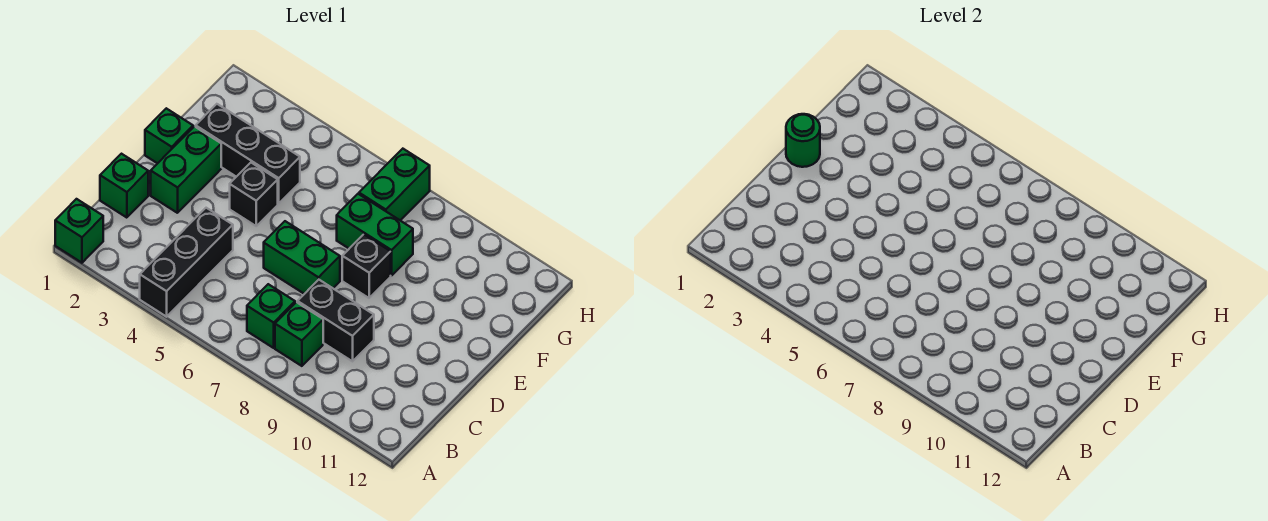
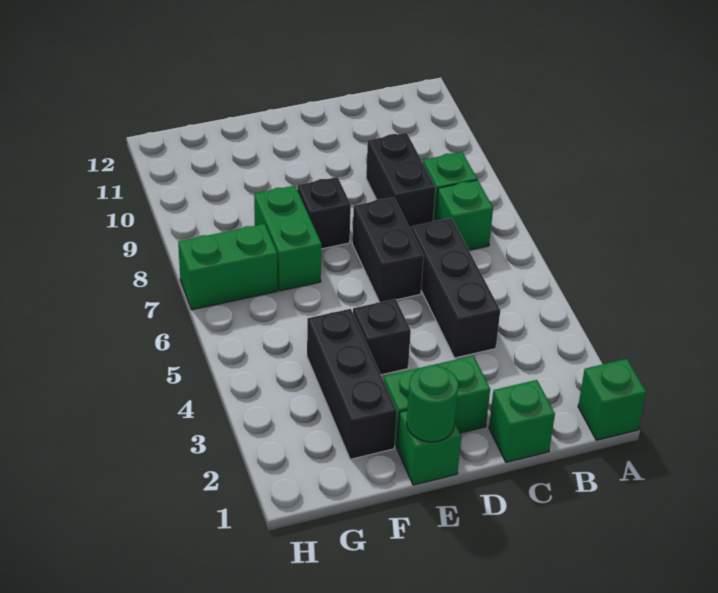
black brick A4:C4 level 1 -> black brick C4:C6 level 1
green brick D6:D7 level 1 -> black brick D6:D7 level 1

